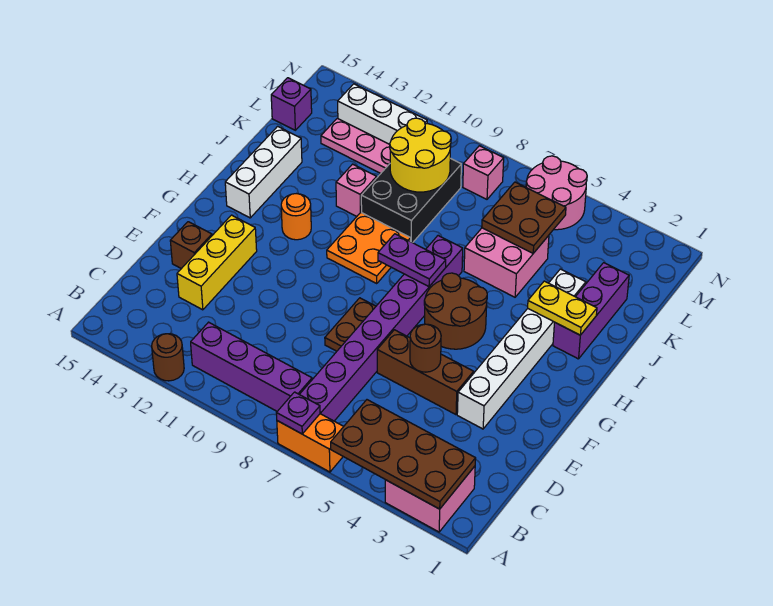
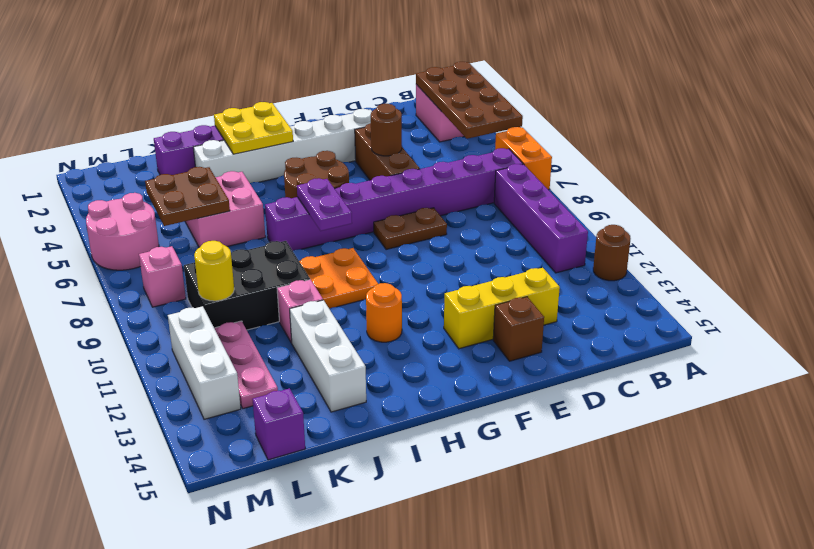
purple plate A7 level 2 -> none
white brick H14:J14 level 1 -> white brick J12:J14 level 1
yellow plate I2:I3 level 2 -> yellow plate H2:I3 level 2
yellow round brick K9:L10 level 2 -> yellow round brick L10 level 2

